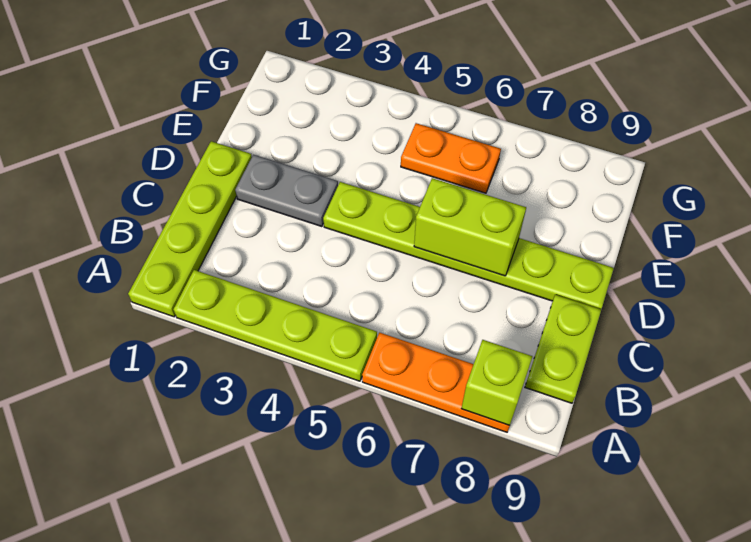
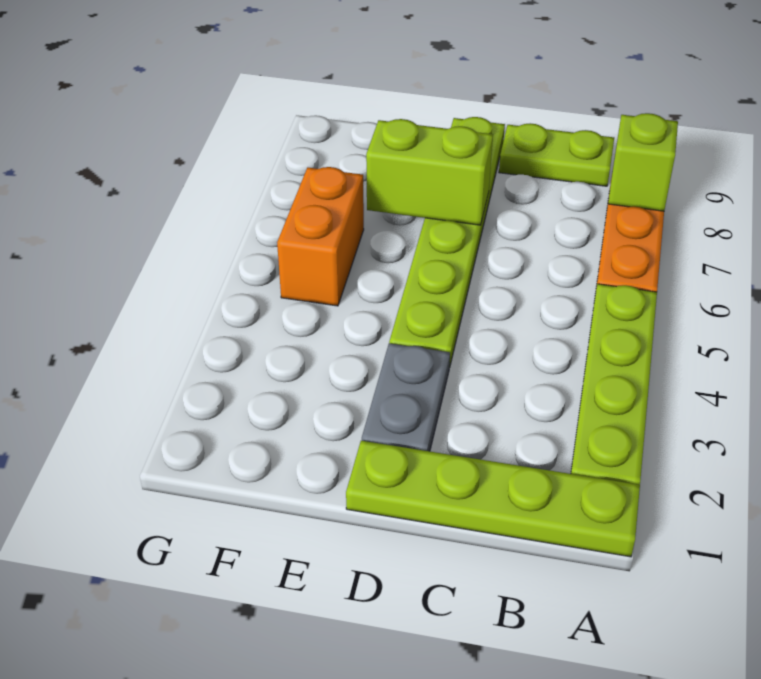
lime brick D6:D7 level 2 -> lime brick D7:E7 level 2
orange plate F5:F6 level 1 -> orange brick F5:F6 level 1

